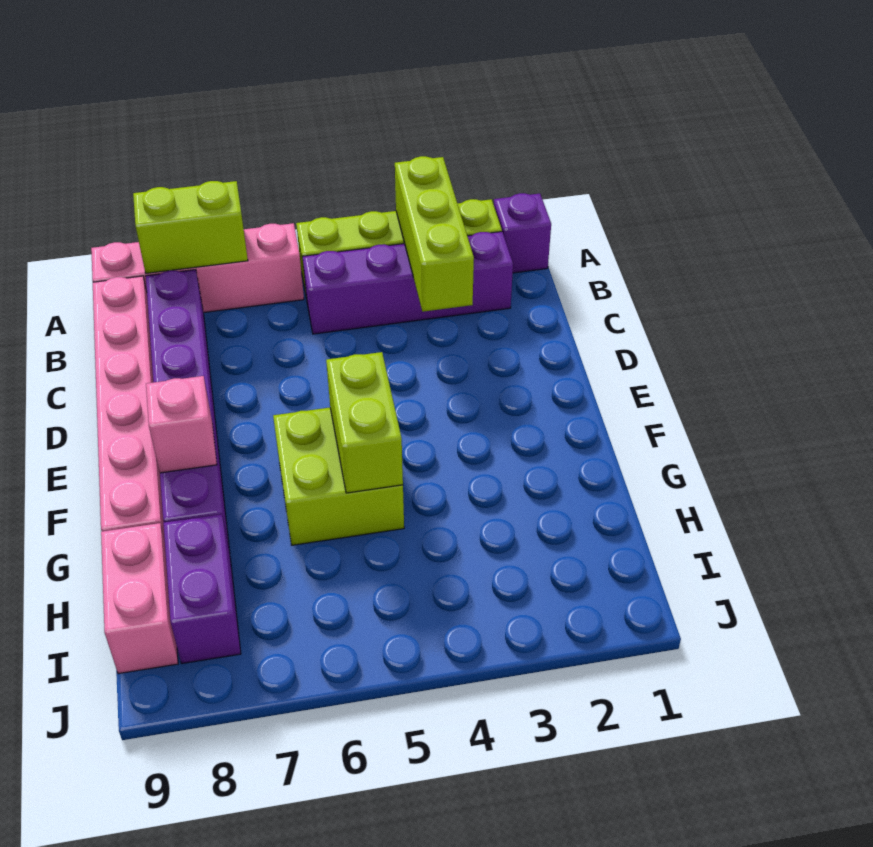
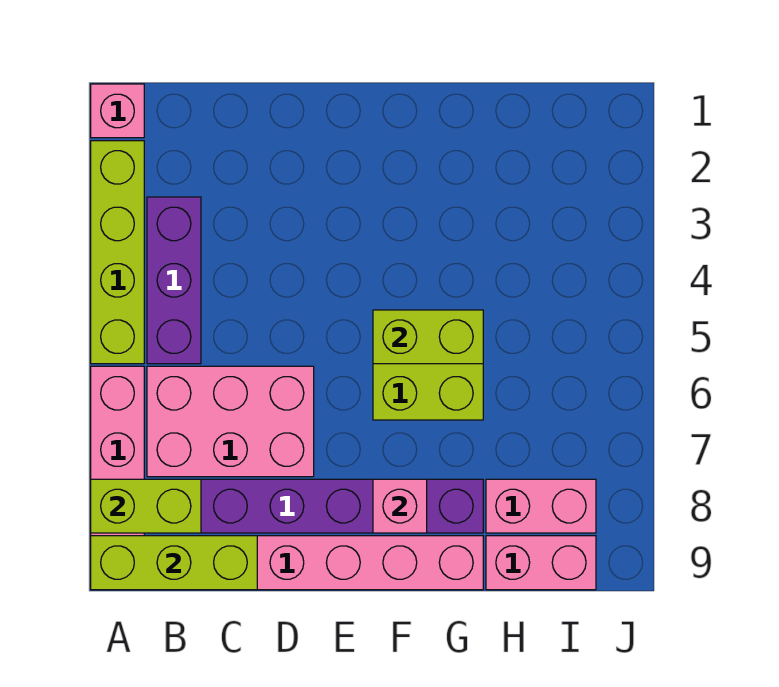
purple brick A1 level 1 -> pink brick A1 level 1
lime brick A3:C3 level 2 -> lime brick A9:C9 level 2
lime brick A7:A8 level 2 -> lime brick A8:B8 level 2
purple brick B2:B5 level 1 -> purple brick B3:B5 level 1
none -> pink brick B6:D7 level 1
purple brick H8:I8 level 1 -> pink brick H8:I8 level 1

